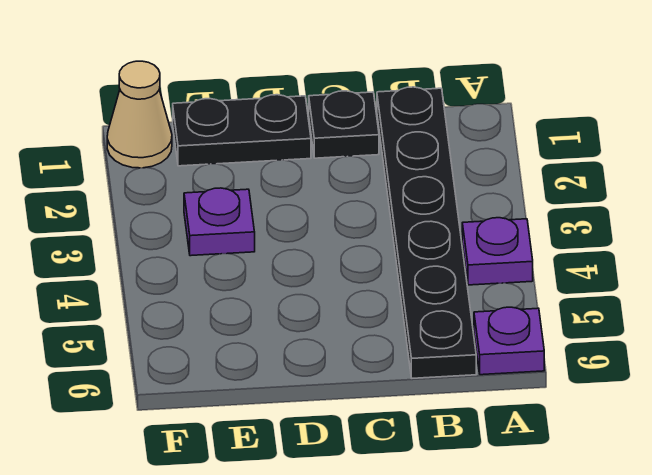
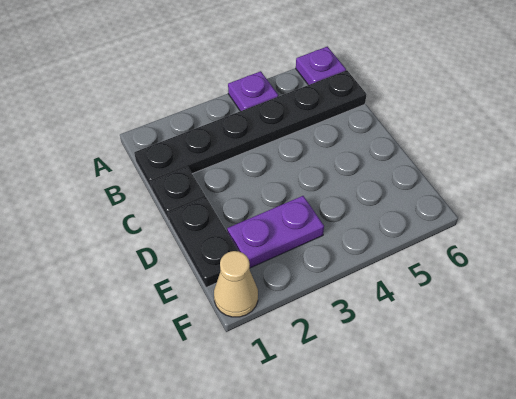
purple plate E3 level 1 -> purple plate E2:E3 level 1

